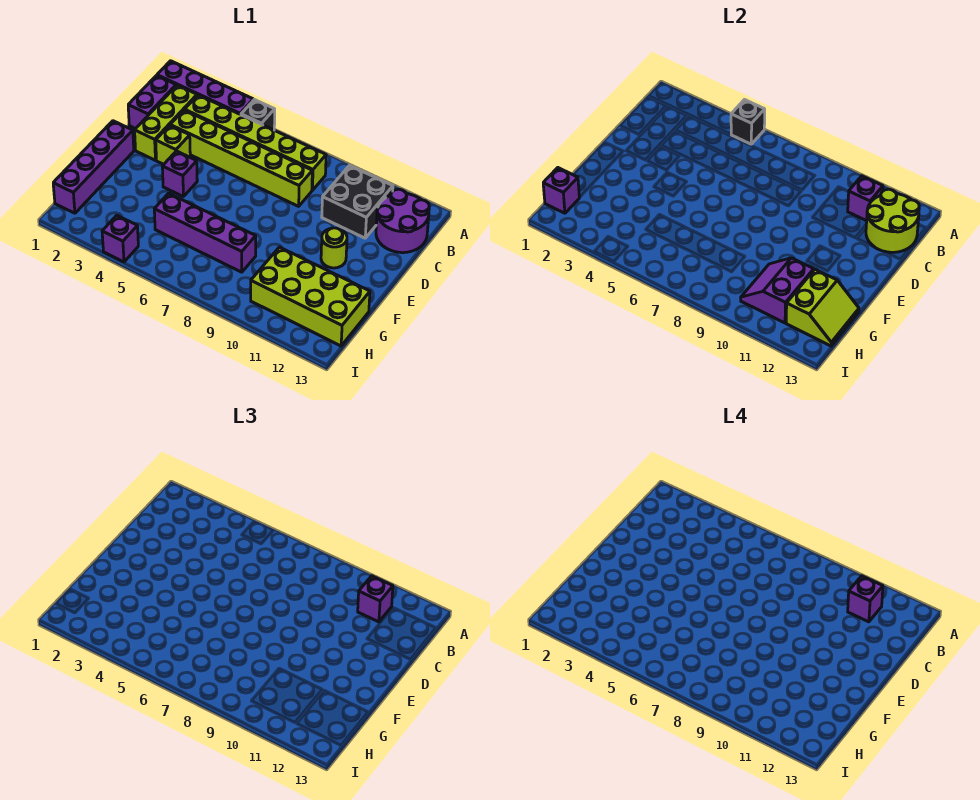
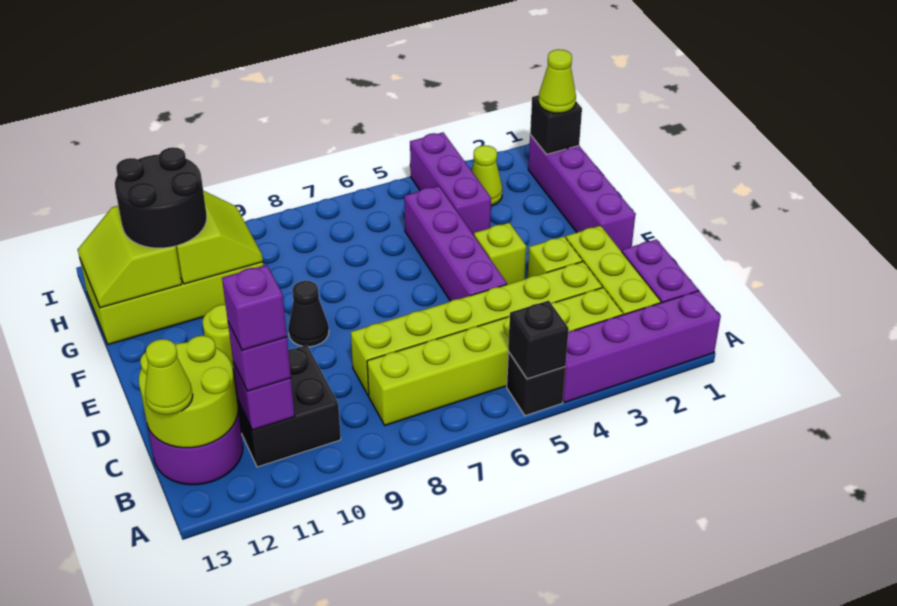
none -> lime cone B13 level 3
purple brick E4 level 1 -> lime brick E4 level 1
none -> black cone E9 level 1
purple brick G5:G8 level 1 -> purple brick D5:G5 level 1
purple slope G10:H11 level 2 top 11 -> lime slope G10:H11 level 2 top 11
none -> black round brick G11:H12 level 3
purple brick H1 level 2 -> black brick H1 level 2
none -> lime cone H1 level 3
none -> lime cone H3 level 1
purple brick I4 level 1 -> purple brick G4:I4 level 1

